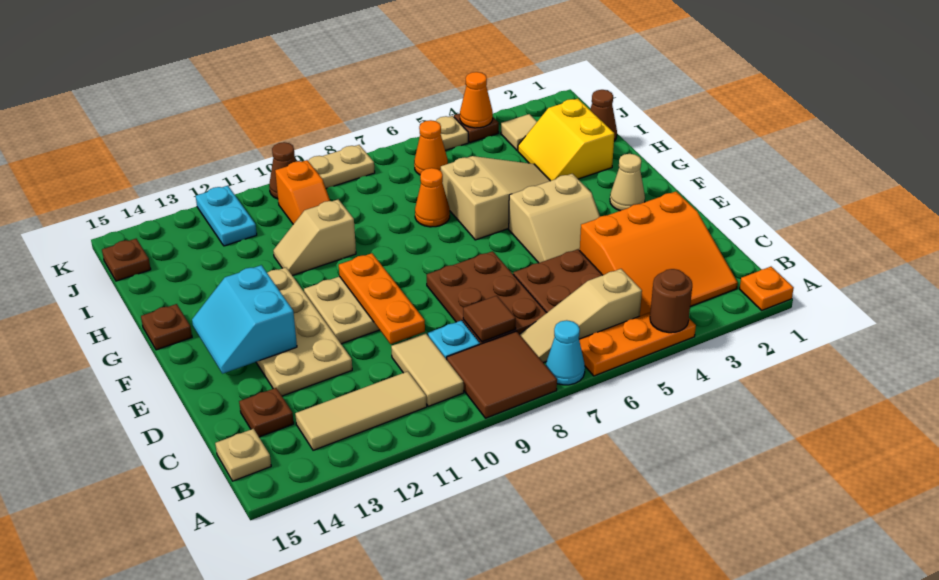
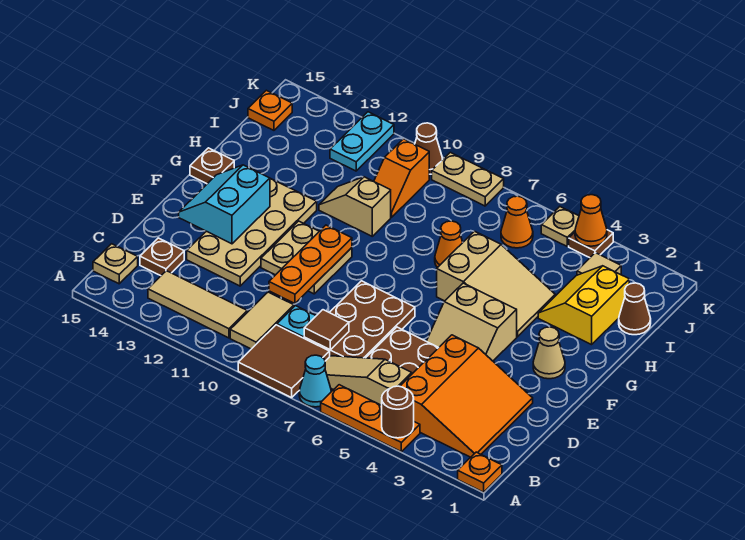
orange slope B2:D4 level 1 top D -> orange slope B2:D4 level 1 top 4
brown plate J15 level 1 -> orange plate J15 level 1

